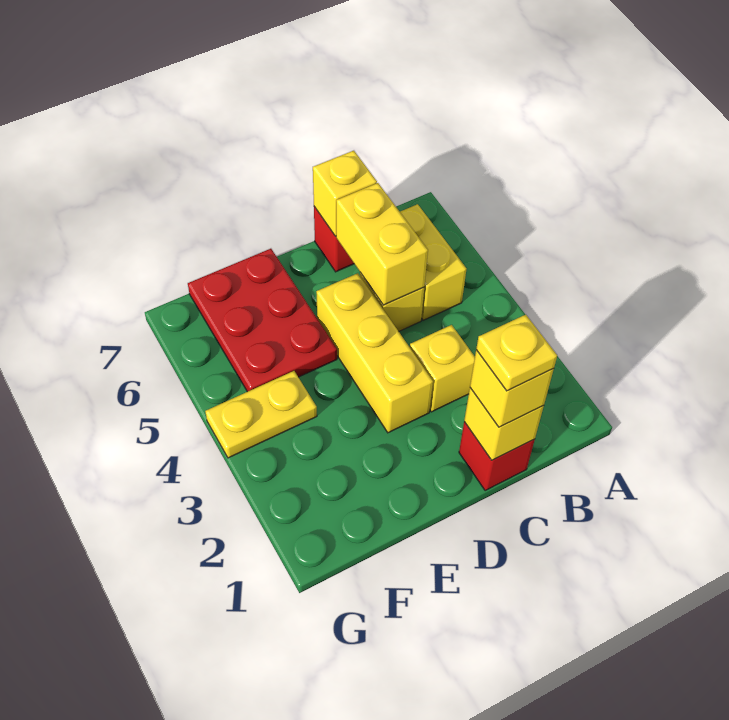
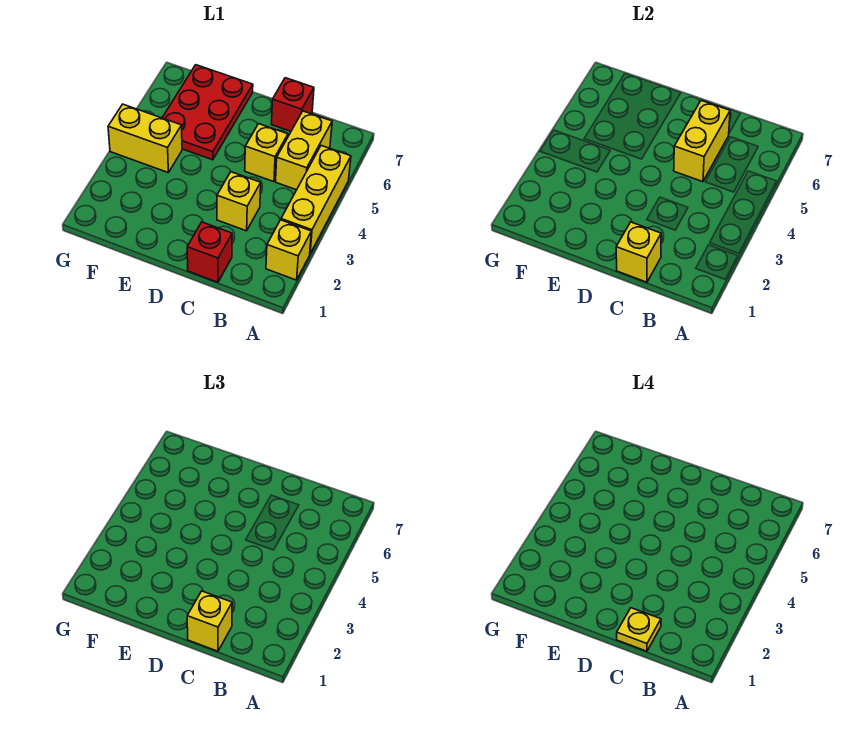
yellow brick C7 level 2 -> yellow brick A2 level 1
yellow brick D3:D5 level 1 -> yellow brick A3:A5 level 1
yellow plate F4:G4 level 1 -> yellow brick F4:G4 level 1

